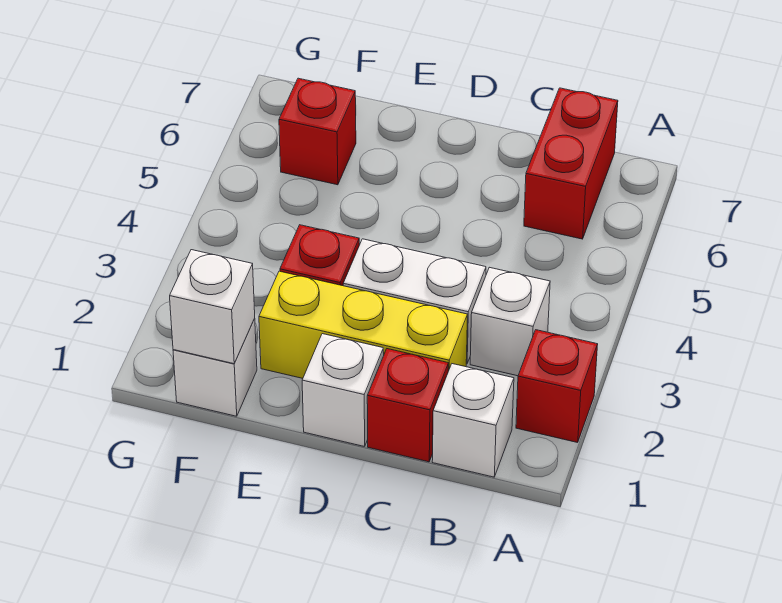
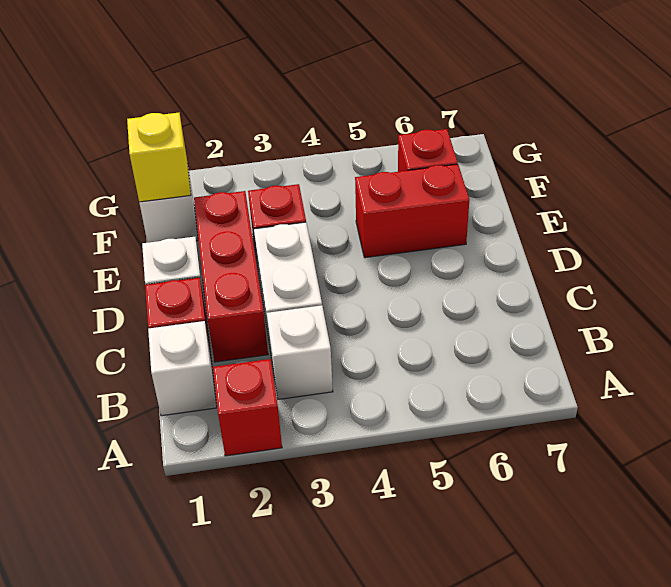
red brick B6:B7 level 1 -> red brick E5:E6 level 1
yellow brick C2:E2 level 1 -> red brick C2:E2 level 1
white brick F1 level 2 -> yellow brick F1 level 2

